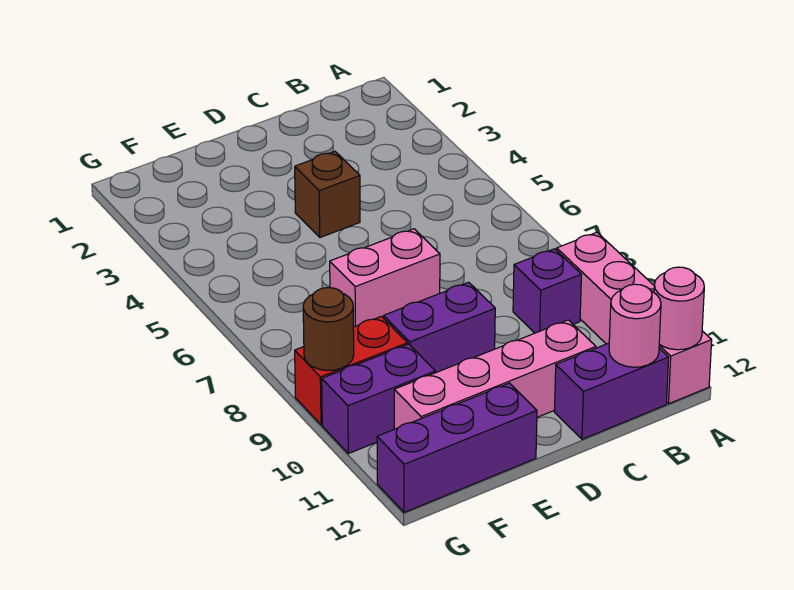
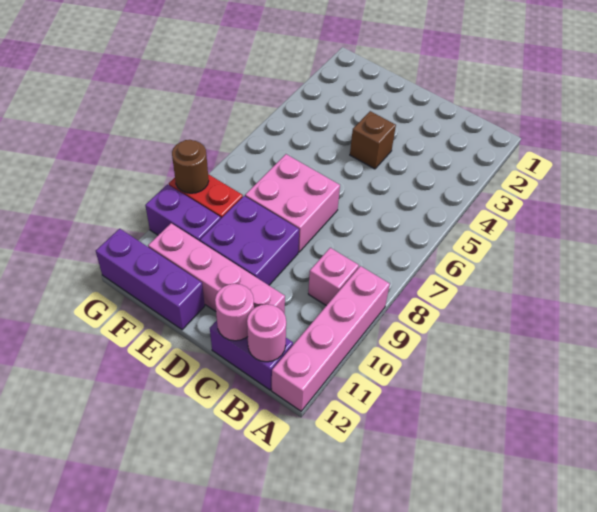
pink round brick A12 level 2 -> pink round brick C12 level 2
purple brick B9 level 1 -> pink brick B9 level 1
pink brick D7:E7 level 1 -> pink brick D7:E8 level 1
purple brick D9:E9 level 1 -> purple brick D9:E10 level 1

